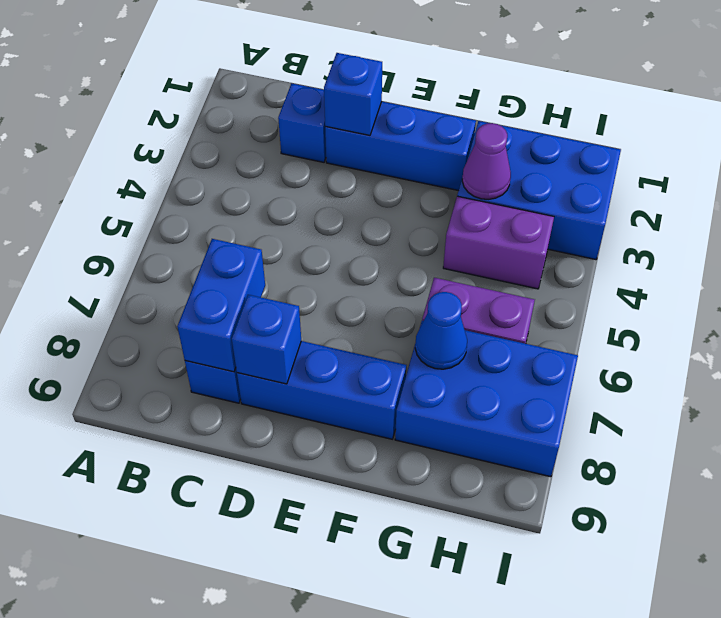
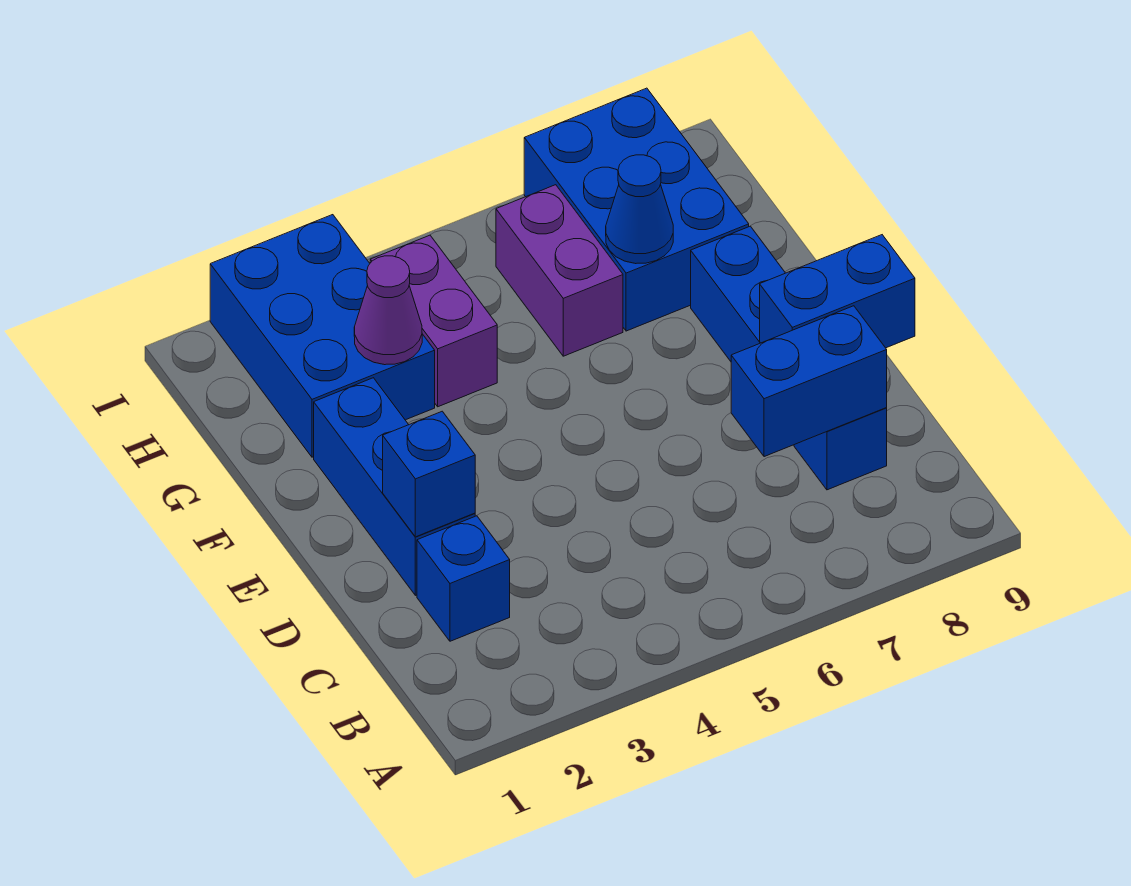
blue brick D8 level 2 -> blue brick D8:D9 level 2

